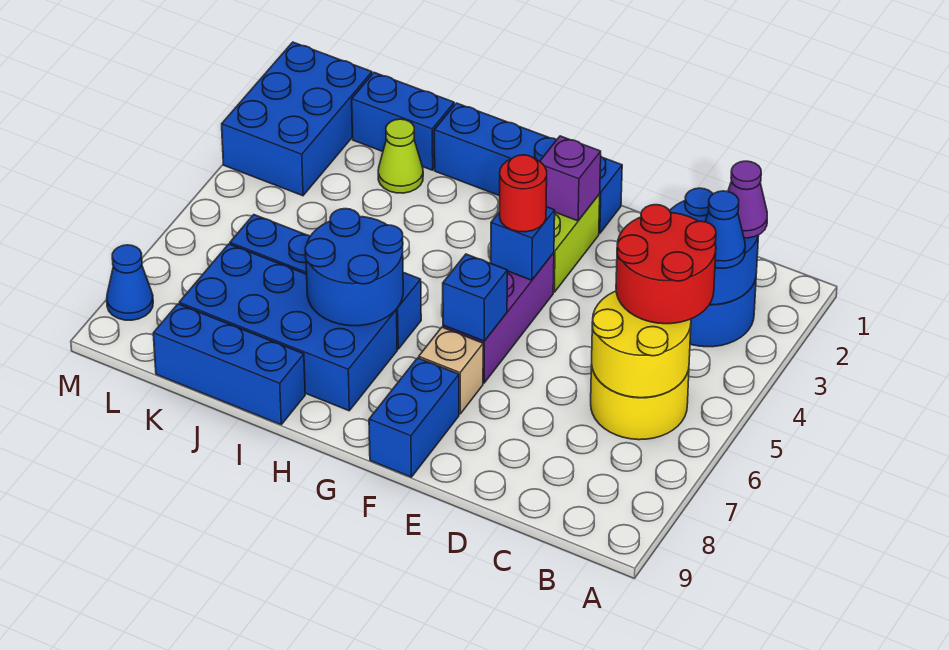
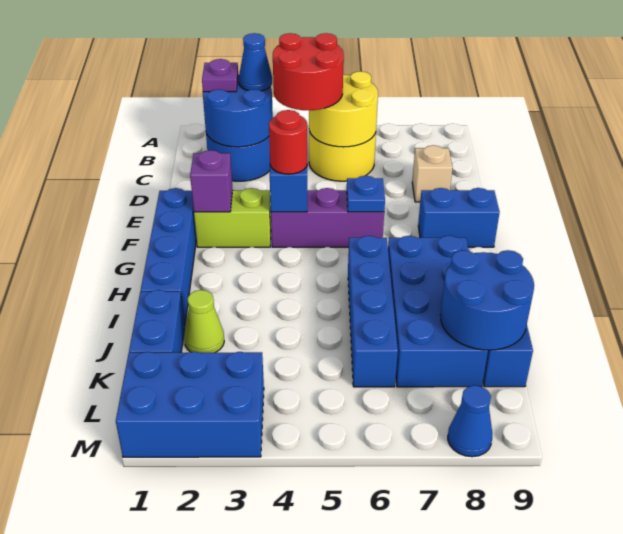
purple cone B2 level 3 -> purple plate B2 level 3
blue brick F6 level 2 -> blue plate F6 level 2
tan brick F7 level 1 -> tan brick D8 level 1
blue round brick H6:I7 level 2 -> blue round brick J8:K9 level 2

